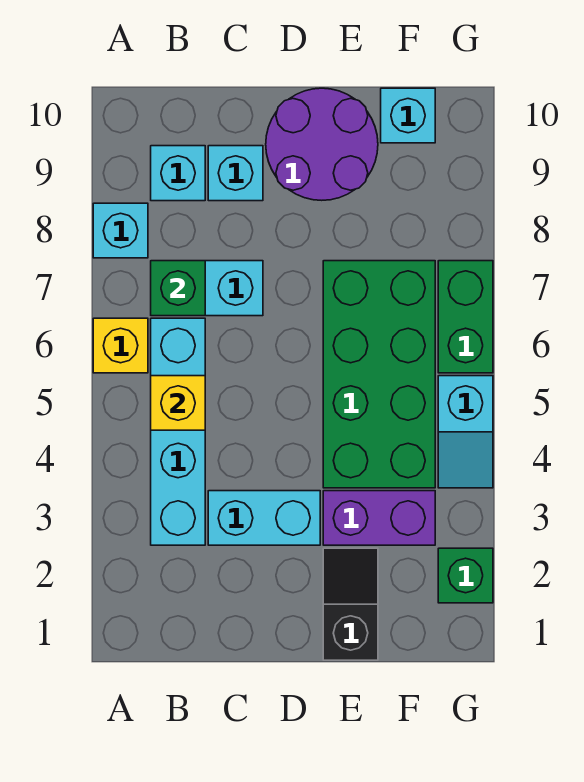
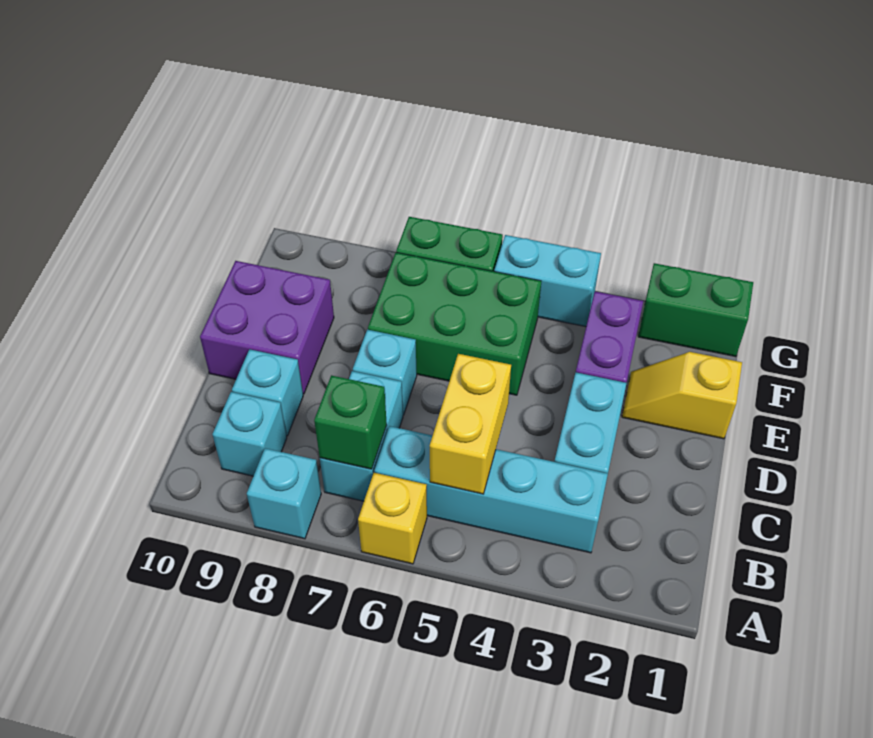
yellow brick B5 level 2 -> yellow brick B5:C5 level 2
purple round brick D9:E10 level 1 -> purple brick D9:E10 level 1
black slope E1:E2 level 1 top 1 -> yellow slope E1:E2 level 1 top 1
green brick E4:F7 level 1 -> green brick E5:F7 level 1
cyan brick F10 level 1 -> cyan brick D7 level 1
green brick G2 level 1 -> green brick G1:G2 level 1
cyan slope G4:G5 level 1 top 5 -> cyan brick G4:G5 level 1

